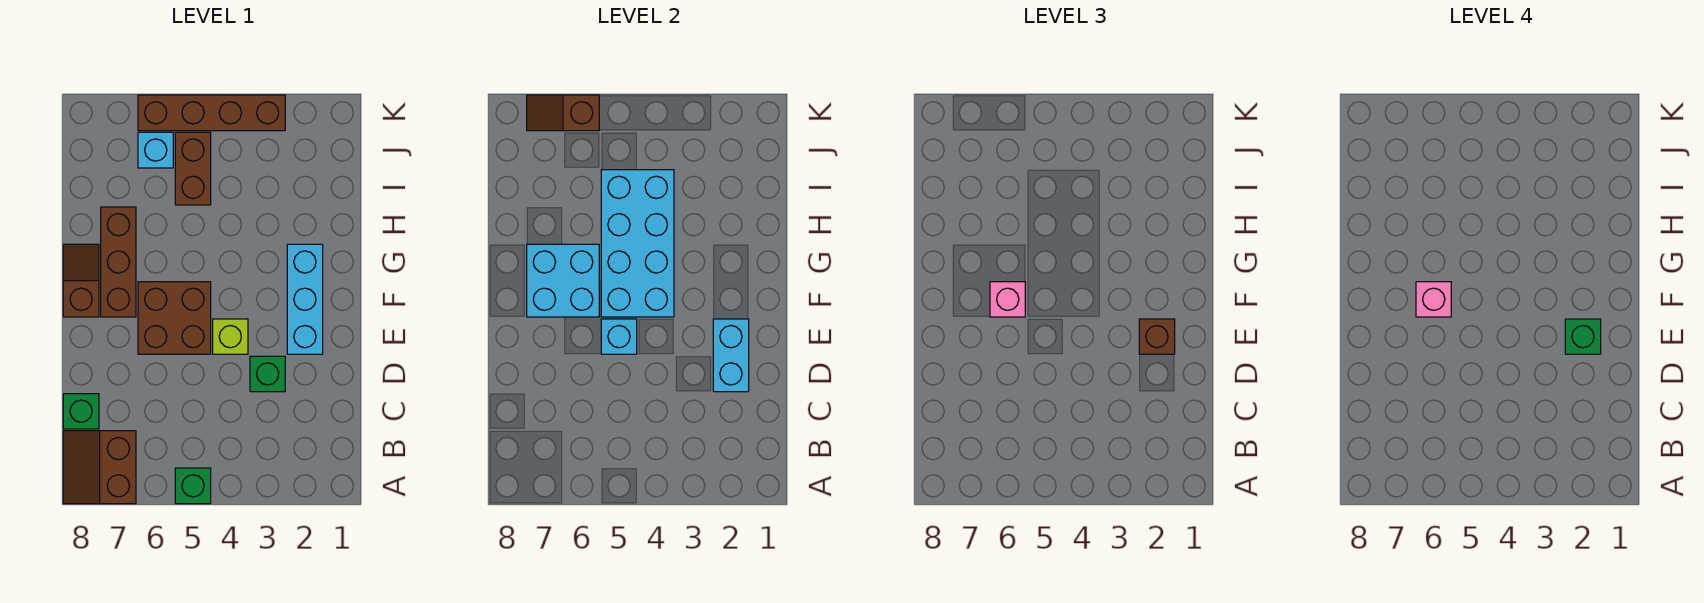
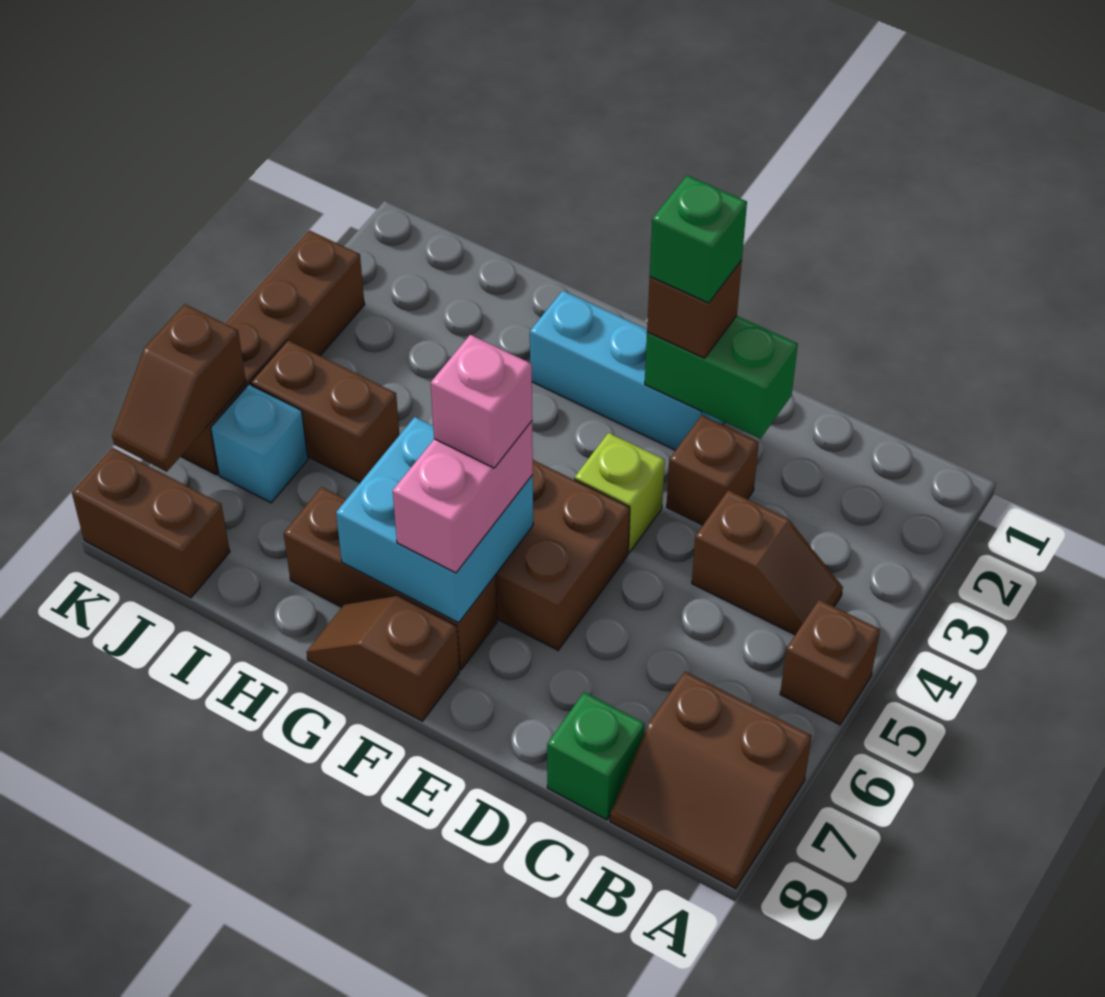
green brick A5 level 1 -> brown brick A5 level 1
none -> brown slope B4:C4 level 1 top C
cyan brick D2:E2 level 2 -> green brick D2:E2 level 2
green brick D3 level 1 -> brown brick D3 level 1
cyan brick E5 level 2 -> none
cyan brick F4:I5 level 2 -> none
pink brick F6 level 3 -> pink brick F6:F7 level 3
none -> brown brick J8:K8 level 1

